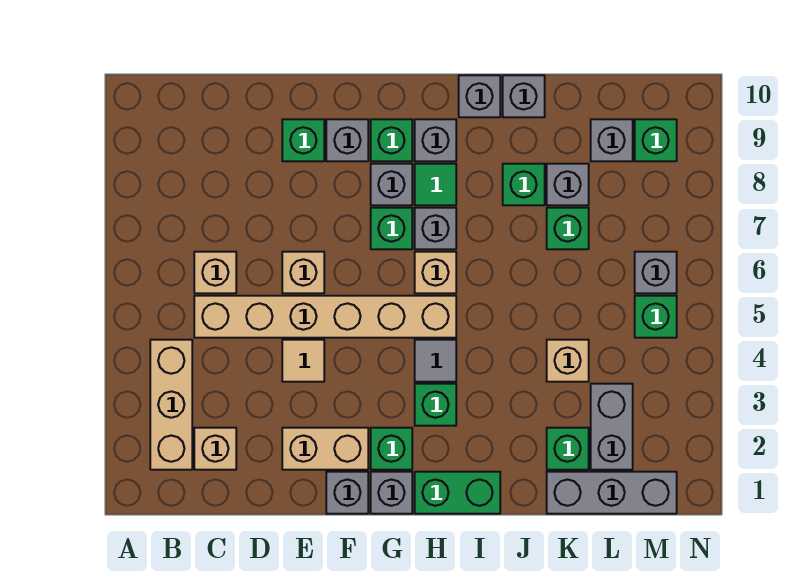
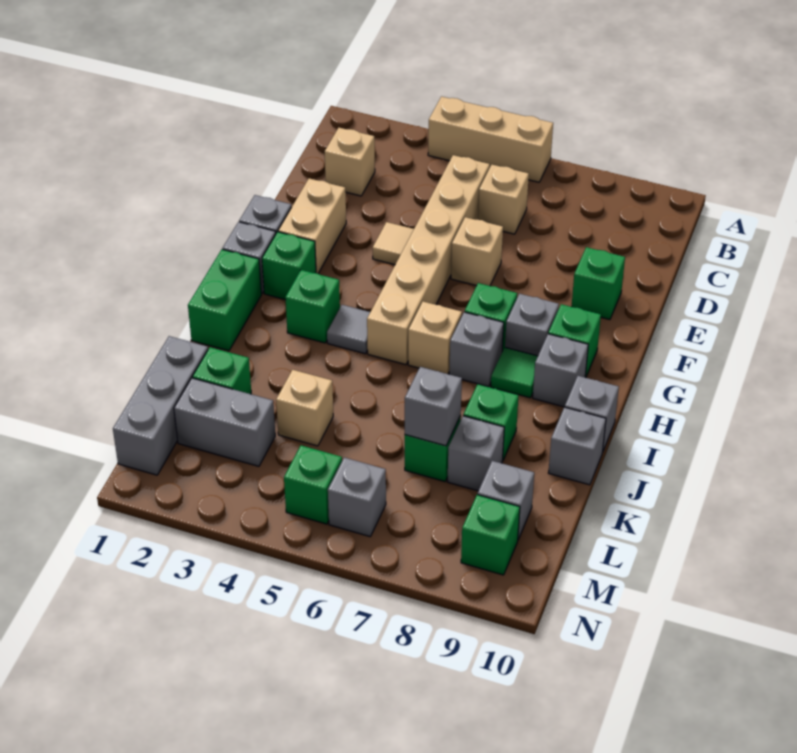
tan brick B2:B4 level 1 -> tan brick A4:A6 level 1
grey brick F9 level 1 -> grey brick K7 level 2

